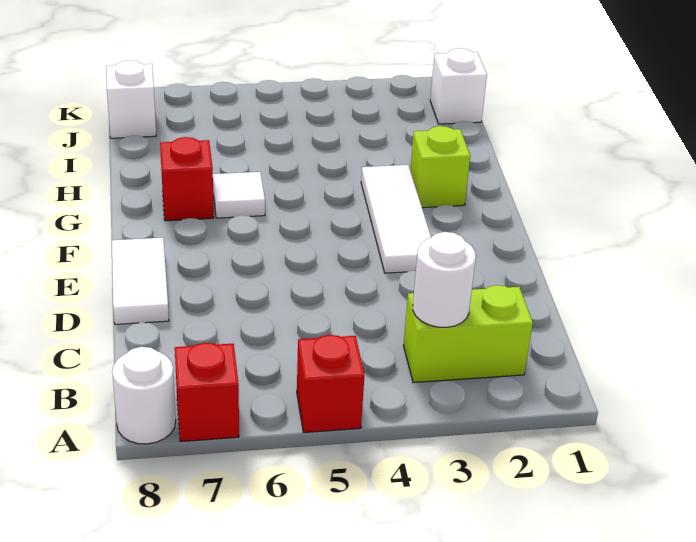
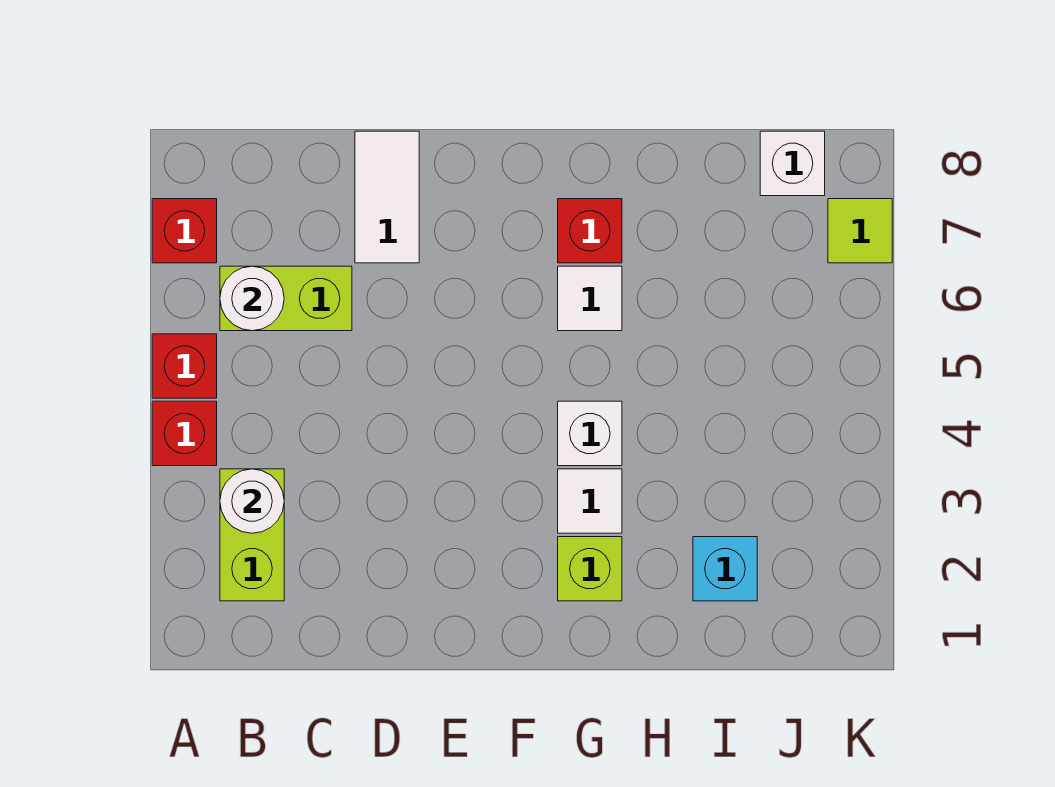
none -> red brick A4 level 1
white round brick A8 level 1 -> white round brick B6 level 2
none -> lime brick B6:C6 level 1
white tile D8:E8 level 1 -> white tile D7:D8 level 1
white tile E3:G3 level 1 -> white tile G3 level 1
none -> cyan brick I2 level 1
white brick J1 level 1 -> white brick G4 level 1
none -> lime tile K7 level 1

